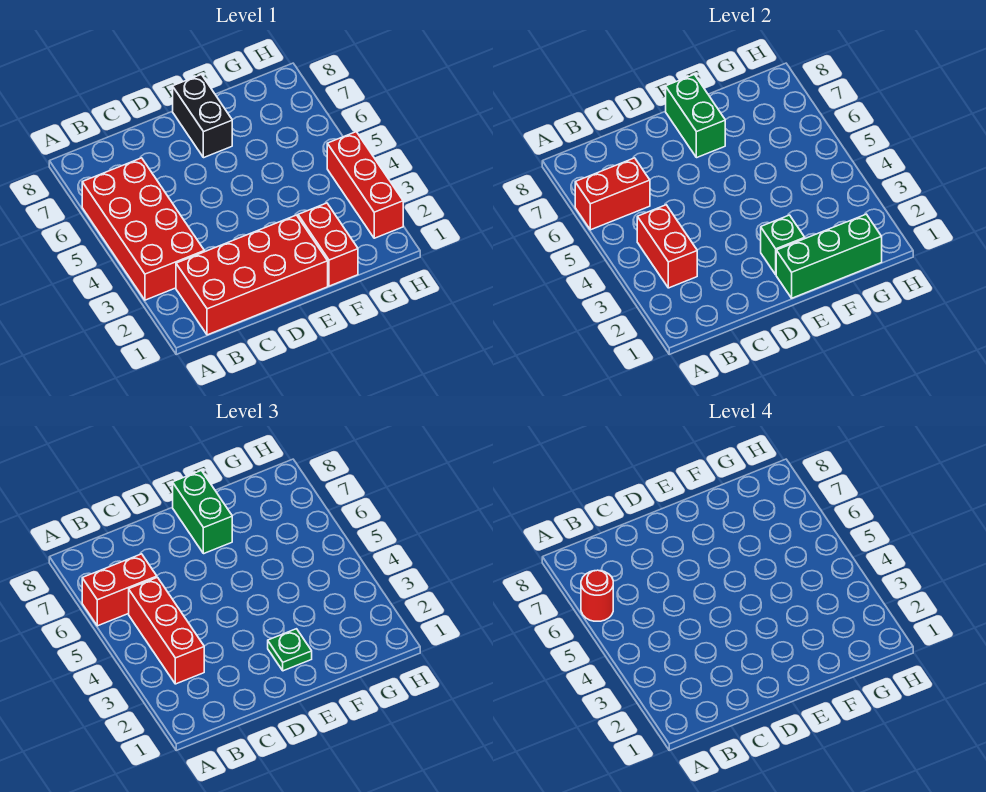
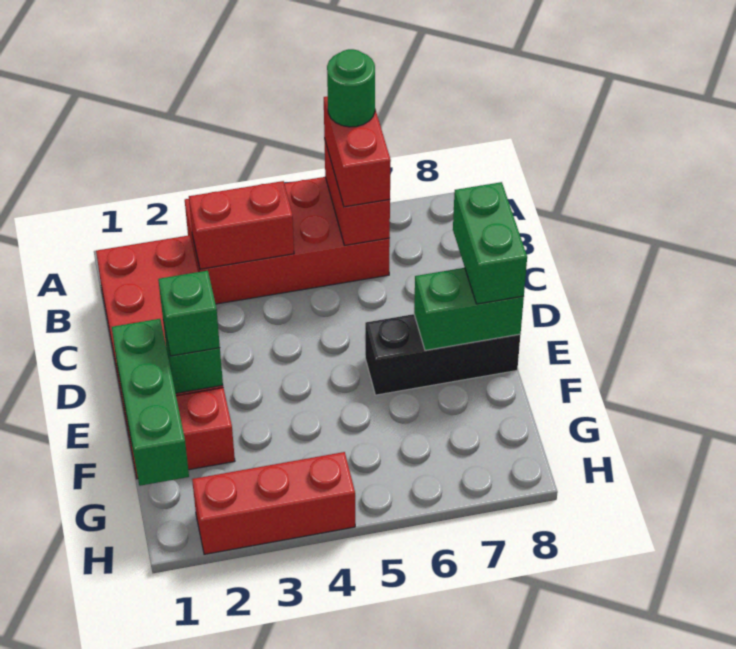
red round brick A6 level 4 -> green round brick A6 level 4
red brick B3:B5 level 3 -> none
green plate E2 level 3 -> green brick E2 level 3
black brick E7:E8 level 1 -> black brick E6:E8 level 1
green brick E7:E8 level 3 -> green brick D8:E8 level 3

